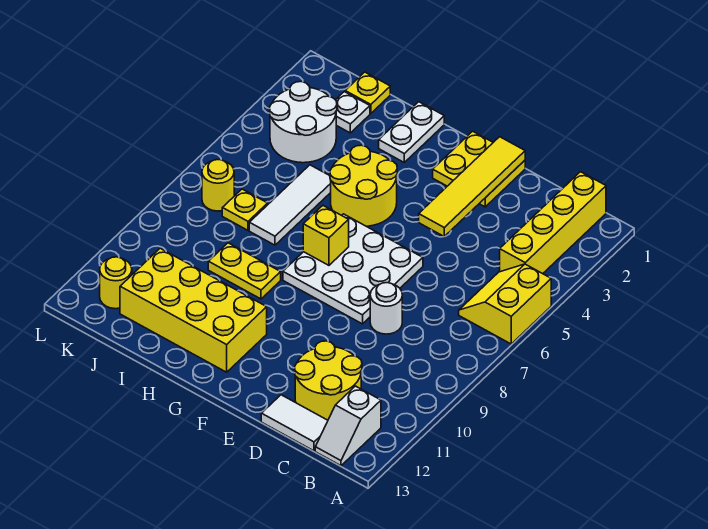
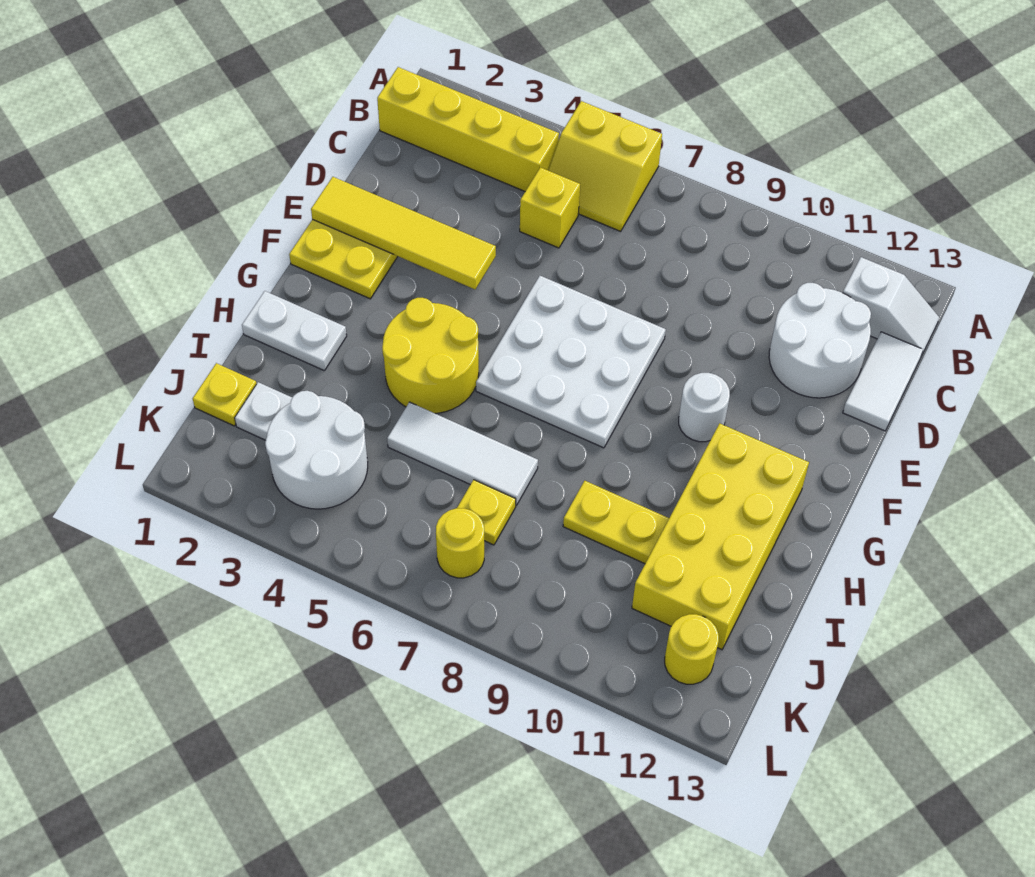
yellow round brick C11:D12 level 1 -> white round brick C11:D12 level 1
white round brick D8 level 1 -> white round brick F10 level 1
yellow brick G7 level 2 -> yellow brick C5 level 1
yellow plate H9:I9 level 1 -> yellow plate I9:I10 level 1

